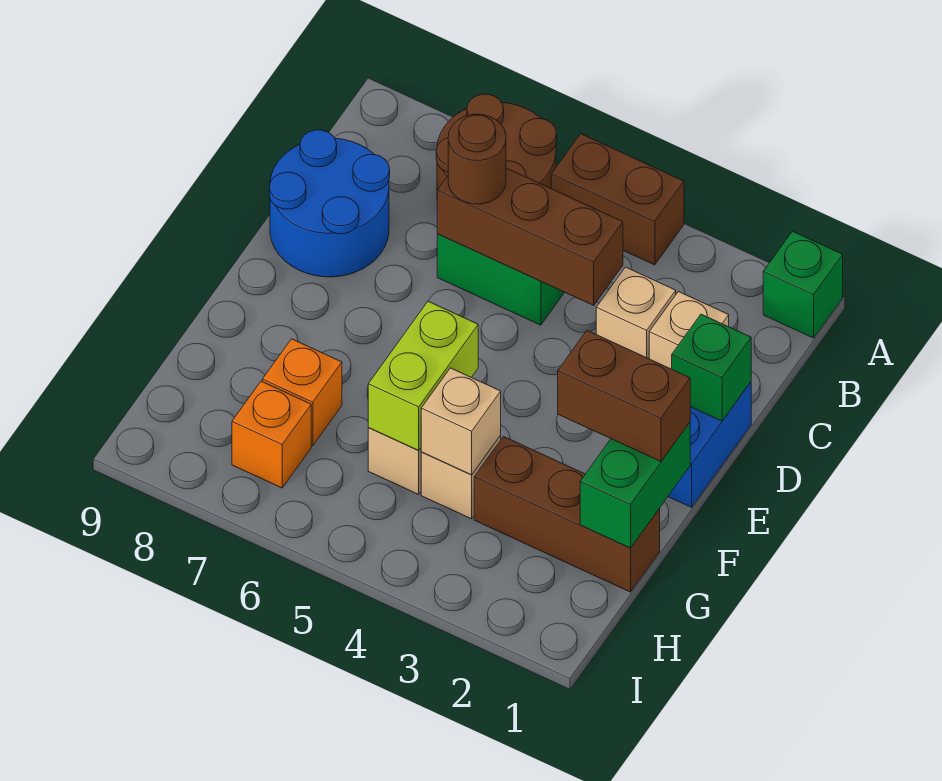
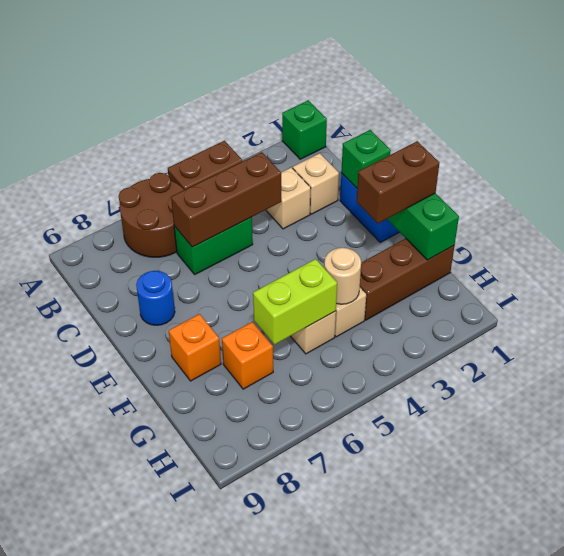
brown round brick C6 level 3 -> none
blue round brick C8:D9 level 1 -> blue round brick D8 level 1
lime brick F5:G5 level 2 -> lime brick G5:G6 level 2
tan brick G4 level 2 -> tan round brick G4 level 2
orange brick H7 level 1 -> orange brick F8 level 1

